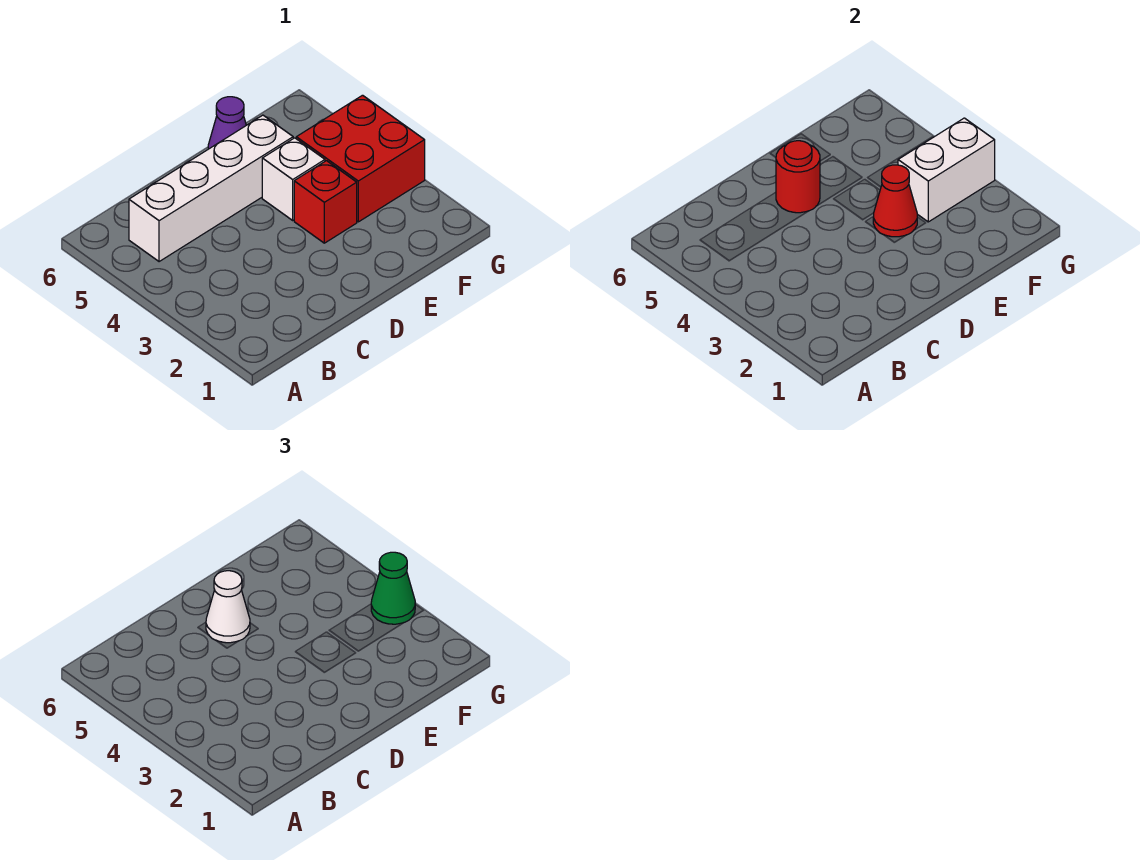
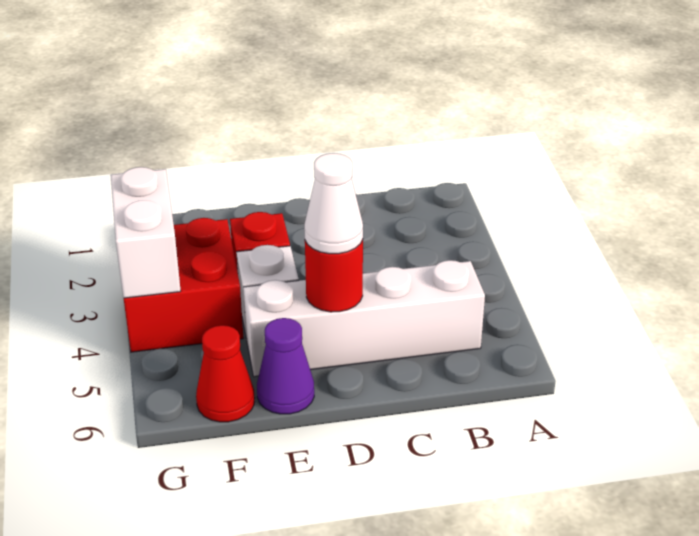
red cone E3 level 2 -> red cone F6 level 1
white brick F3:G3 level 2 -> white brick G3:G4 level 2
green cone G3 level 3 -> none

